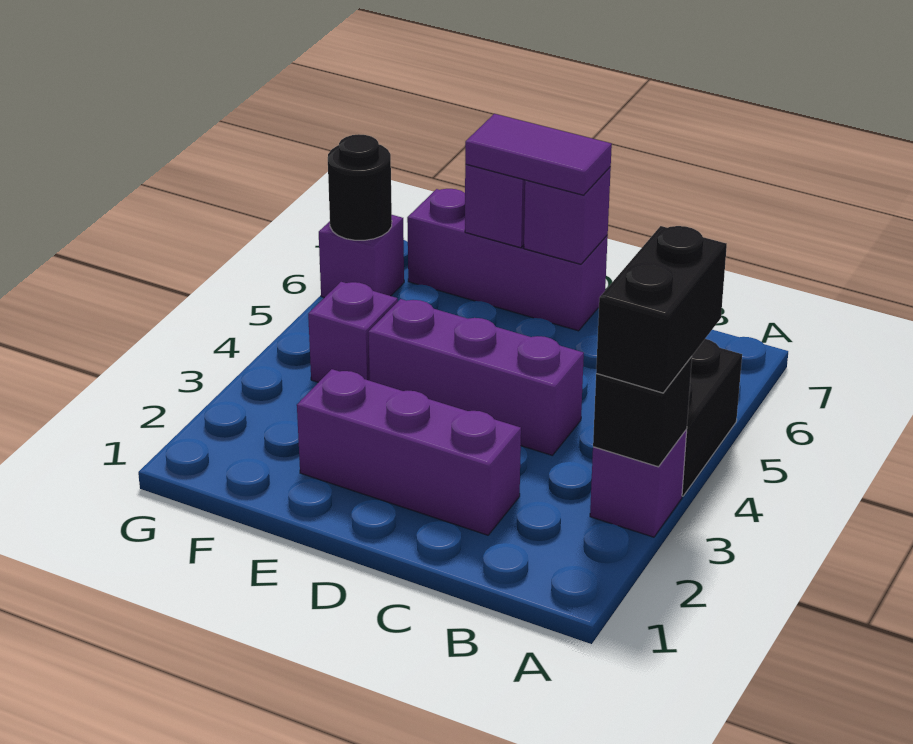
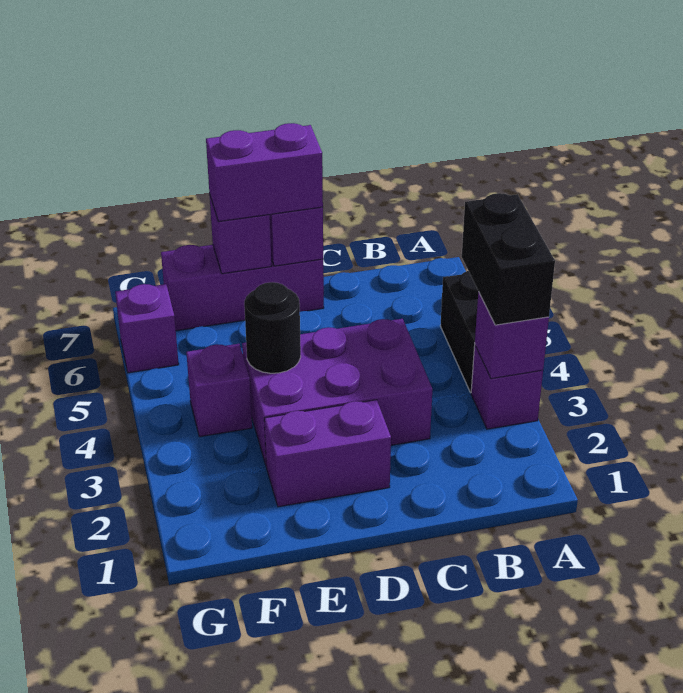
black brick A3 level 2 -> purple brick A3 level 2
purple brick C2:E2 level 1 -> purple brick D2:E2 level 1
purple brick C4:E4 level 1 -> purple brick C3:E4 level 1
purple tile D7:E7 level 3 -> purple brick D7:E7 level 3
black round brick G6 level 2 -> black round brick E4 level 2

